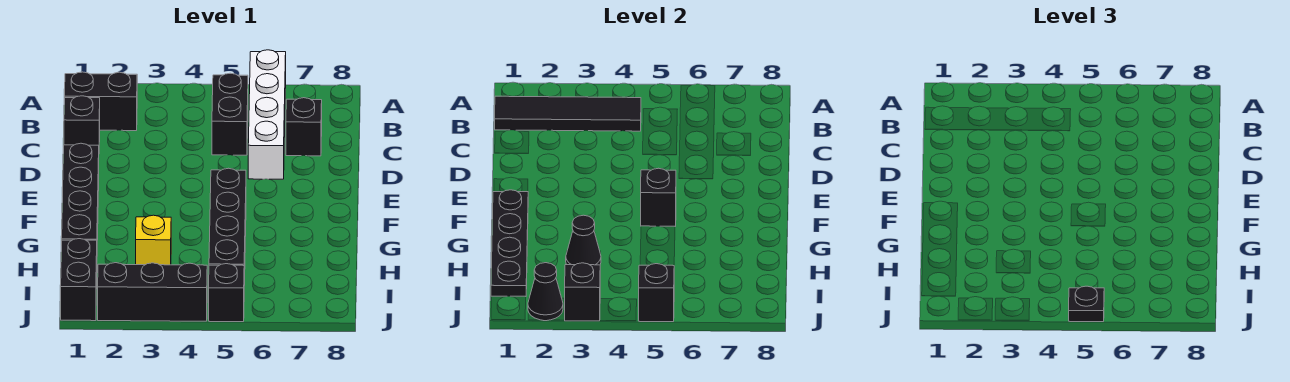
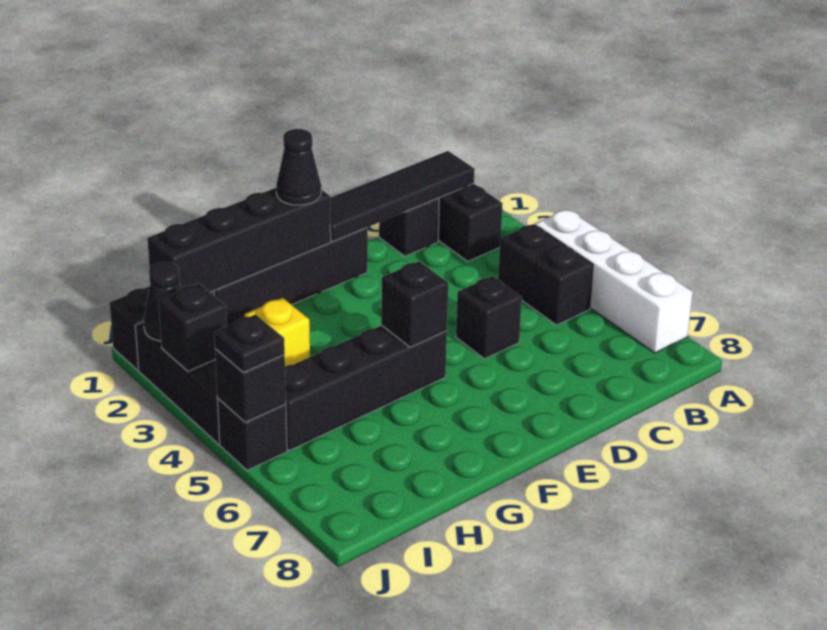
white brick A6:D6 level 1 -> white brick A4:A7 level 1
black tile B1:B4 level 2 -> black tile B1:E1 level 2
black brick B5:C5 level 1 -> black brick B4:B5 level 1
black brick C7 level 1 -> black brick D5 level 1
black plate F1:I1 level 2 -> black brick F1:I1 level 2
black cone H3 level 2 -> black cone F1 level 3

